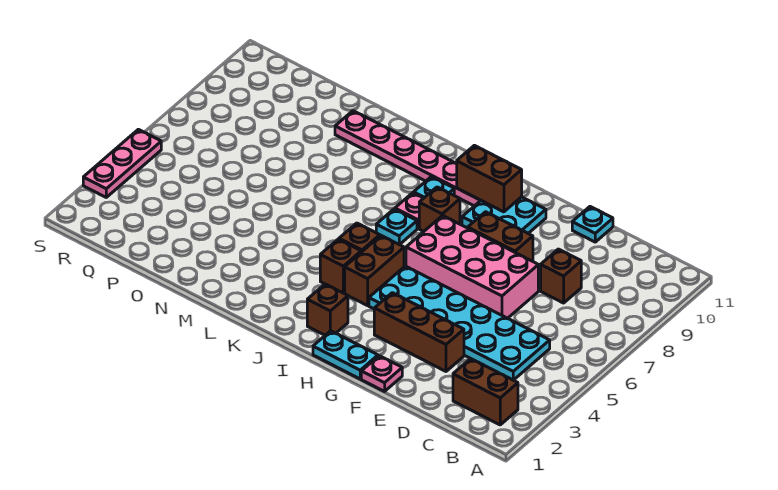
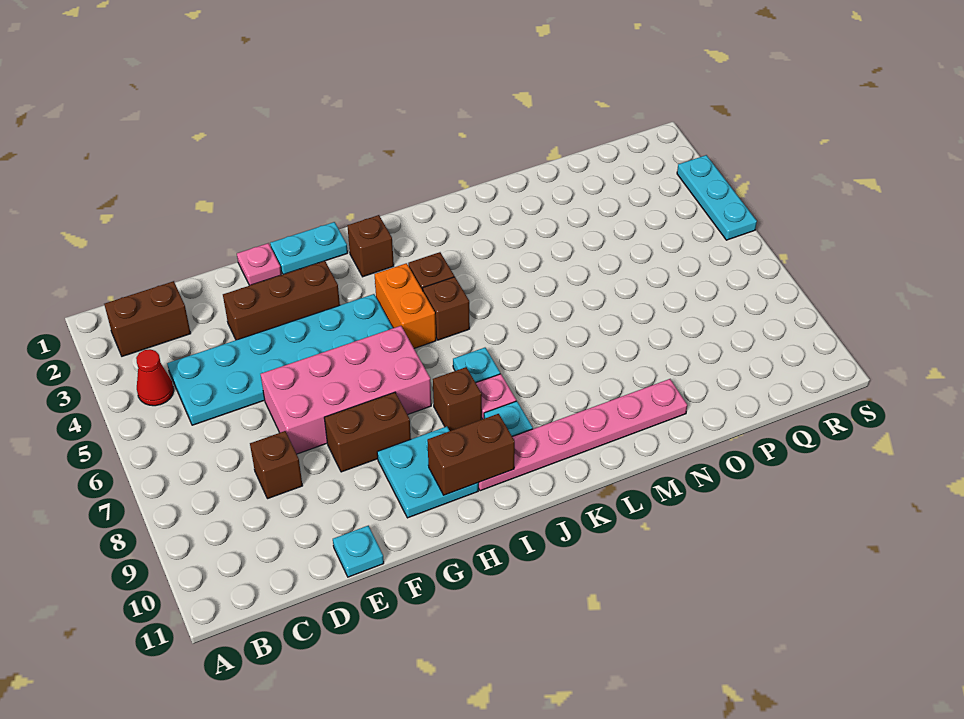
none -> red cone B4 level 1
brown brick I4:I5 level 1 -> orange brick I4:I5 level 1
pink plate S3:S5 level 1 -> cyan plate S3:S5 level 1

